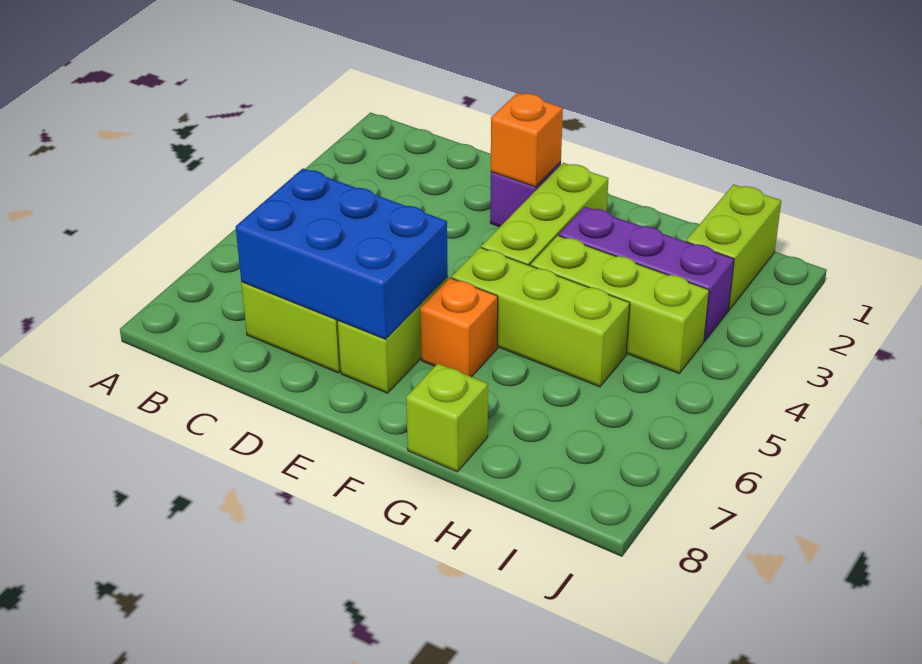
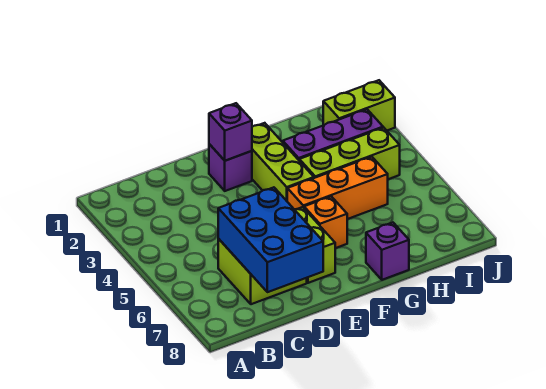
blue brick C6:E7 level 2 -> blue brick C6:D8 level 2
orange brick E2 level 2 -> purple brick E2 level 2
lime brick F5:H5 level 1 -> orange brick F5:H5 level 1
lime brick G8 level 1 -> purple brick G8 level 1
lime brick I1:I2 level 1 -> lime brick I2:J2 level 1

